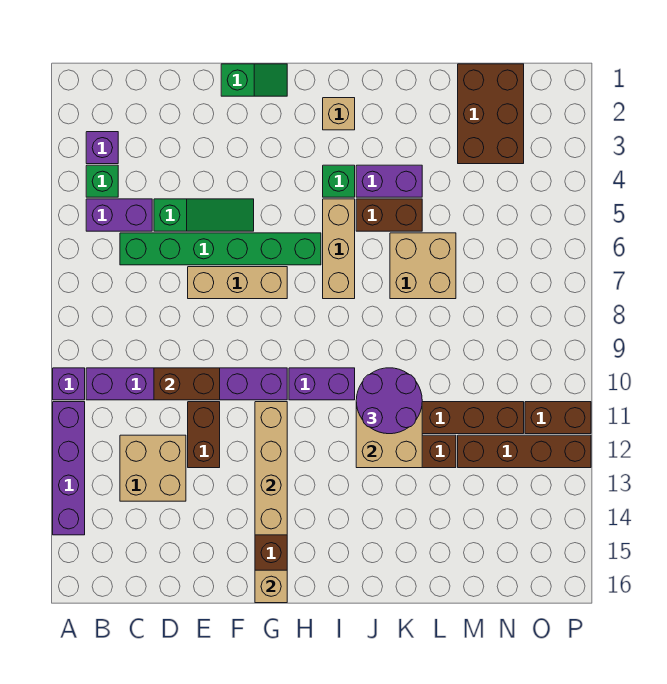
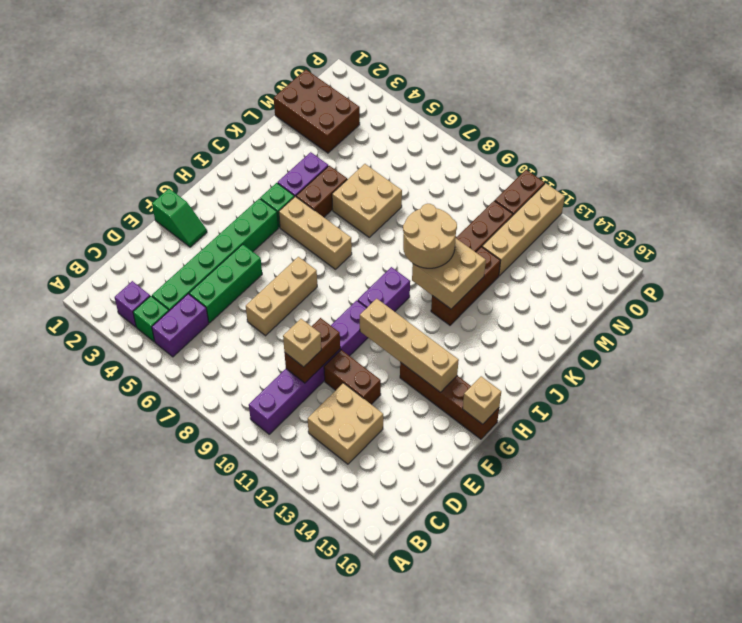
purple brick A10 level 1 -> none
purple brick A11:A14 level 1 -> none
green brick C6:H6 level 1 -> green brick C4:H4 level 1
green slope D5:F5 level 1 top D -> green brick D5:F5 level 1
green slope F1:G1 level 1 top F -> green slope F1:F2 level 1 top 1
tan brick I2 level 1 -> tan brick D10 level 3
purple round brick J10:K11 level 3 -> tan round brick J10:K11 level 3
brown brick M12:P12 level 1 -> tan brick M12:P12 level 1

